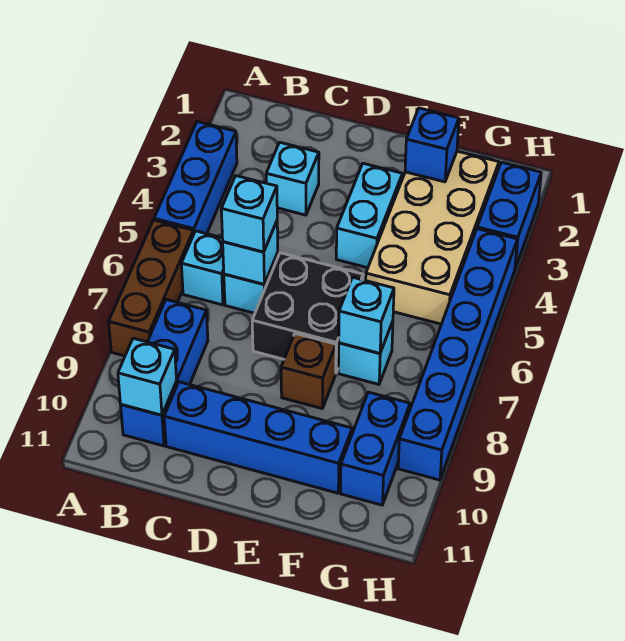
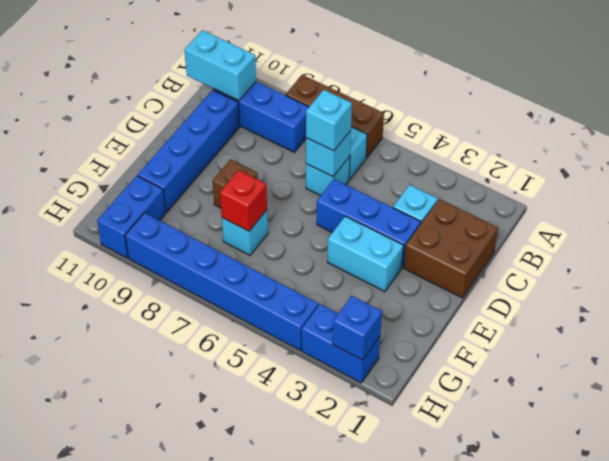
blue brick A3:A5 level 1 -> blue brick D3:D5 level 1
cyan brick B10 level 2 -> cyan brick B10:B11 level 2
none -> brown brick C1:D2 level 1
black brick D6:E7 level 1 -> none
tan brick F2:G5 level 1 -> none
blue brick F2 level 2 -> blue brick H2 level 2
cyan brick F7 level 2 -> red brick F7 level 2
blue brick G9:G10 level 1 -> blue brick G10:H10 level 1

